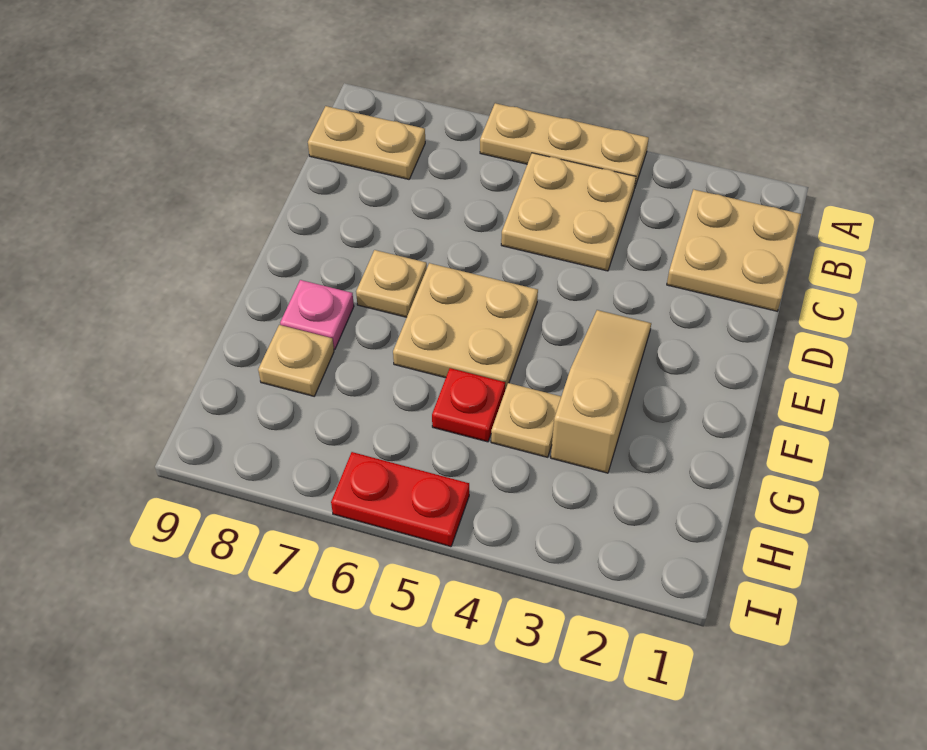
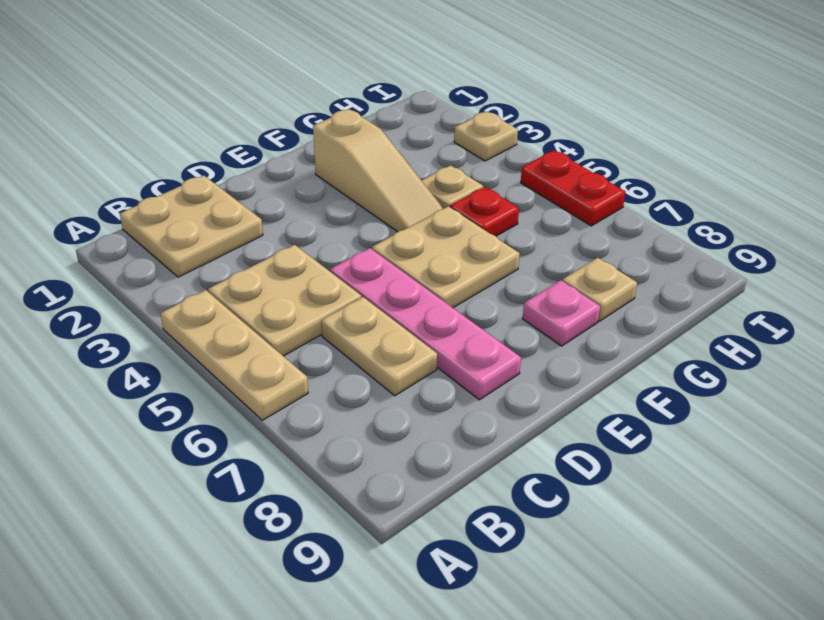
tan plate B8:B9 level 1 -> tan plate C6:C7 level 1
none -> pink plate D5:D8 level 1
tan slope E3:G3 level 1 top G -> tan slope F2:F4 level 1 top 2
tan plate E7 level 1 -> tan plate I3 level 1

